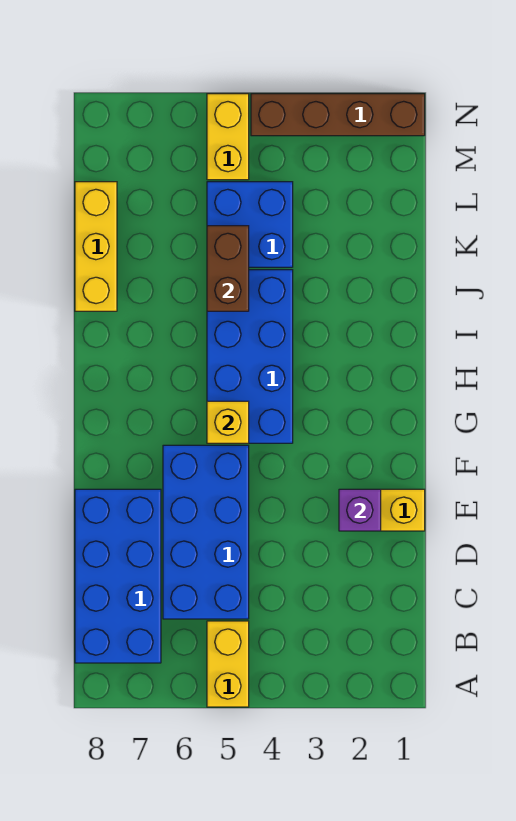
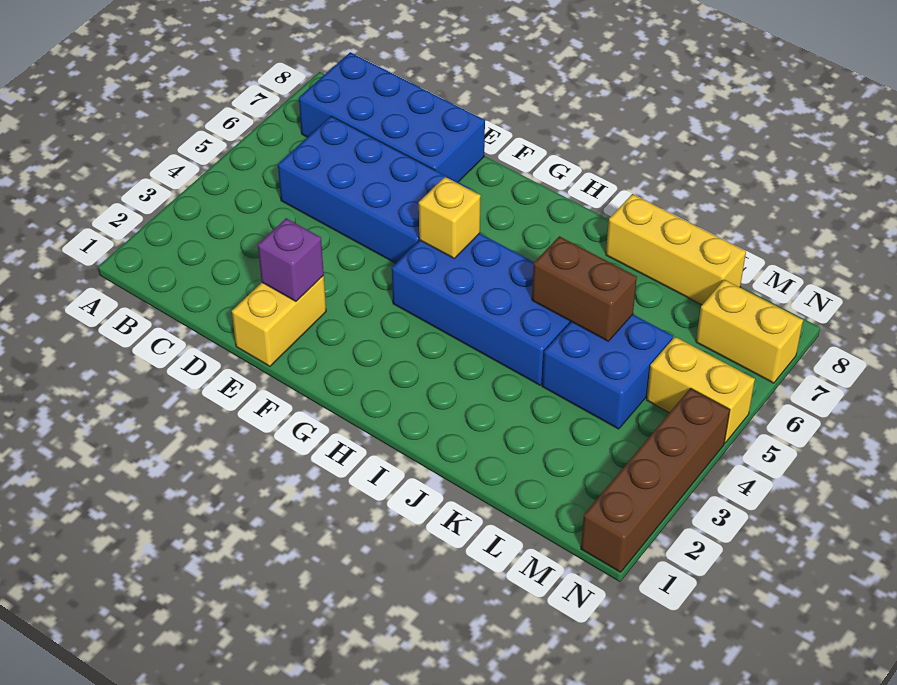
yellow brick A5:B5 level 1 -> yellow brick M7:N7 level 1

